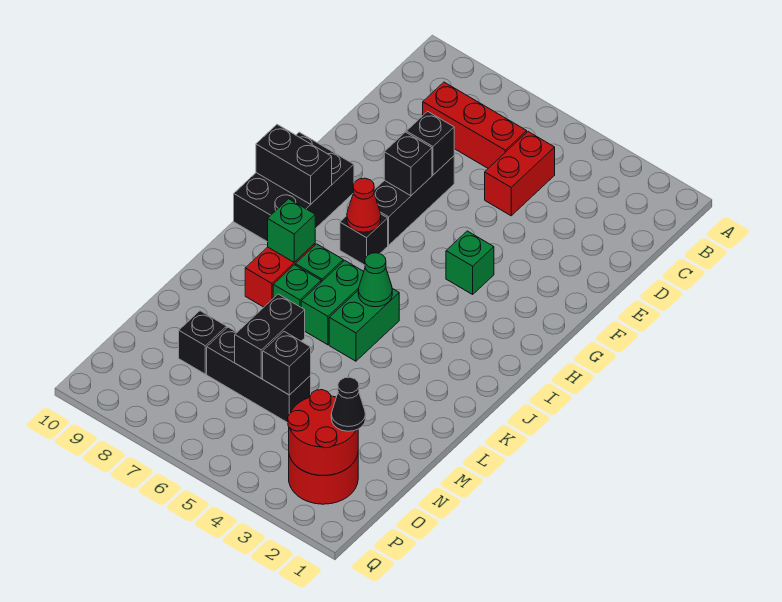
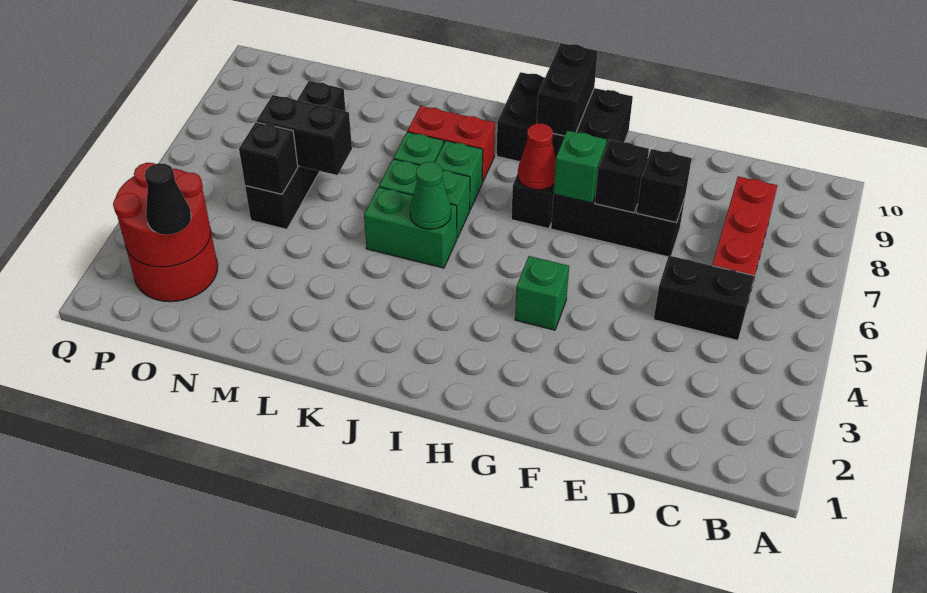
red brick C5:D5 level 1 -> black brick C5:D5 level 1
green brick J8 level 2 -> green brick G7 level 2

